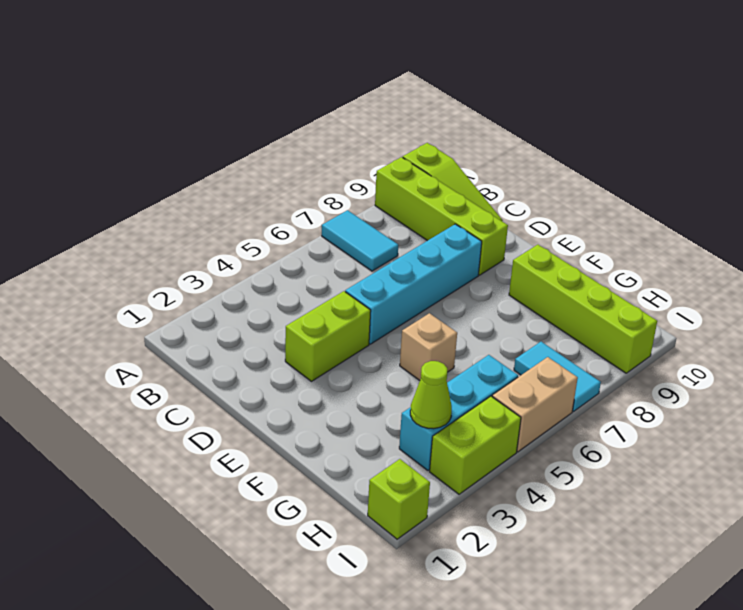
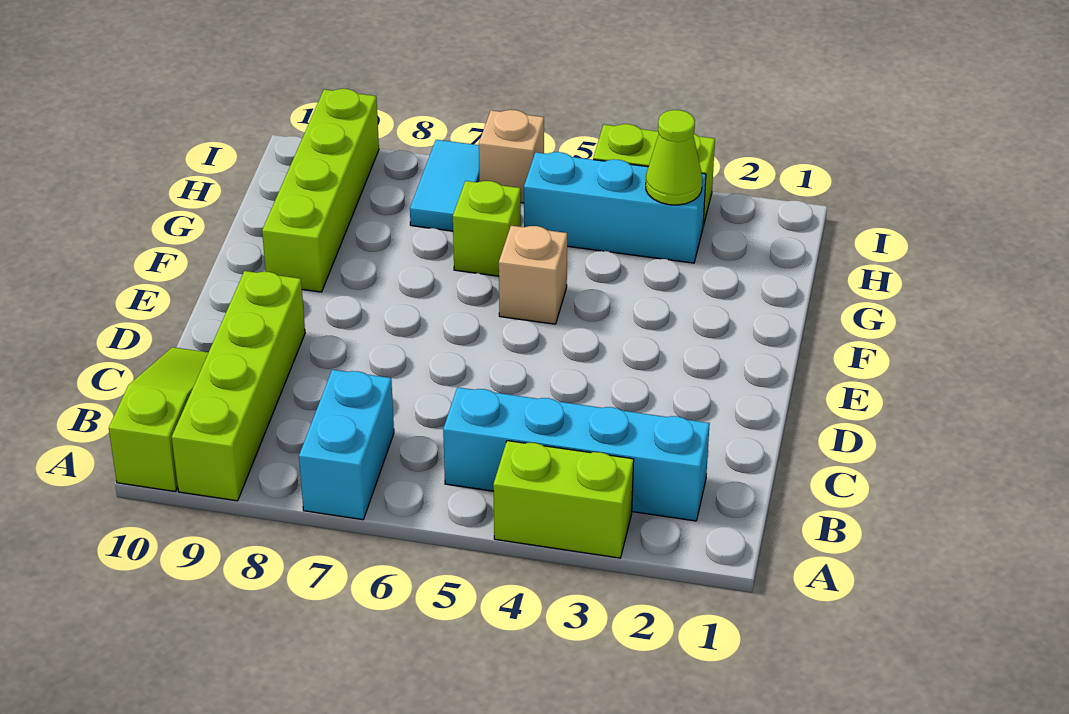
cyan tile A7:B7 level 1 -> cyan brick A7:B7 level 1
lime brick D3:D4 level 1 -> lime brick A3:A4 level 1
cyan brick D5:D8 level 1 -> cyan brick B2:B5 level 1
lime brick I1 level 1 -> lime brick G6 level 1
tan brick I5:I6 level 1 -> tan brick I6 level 1

